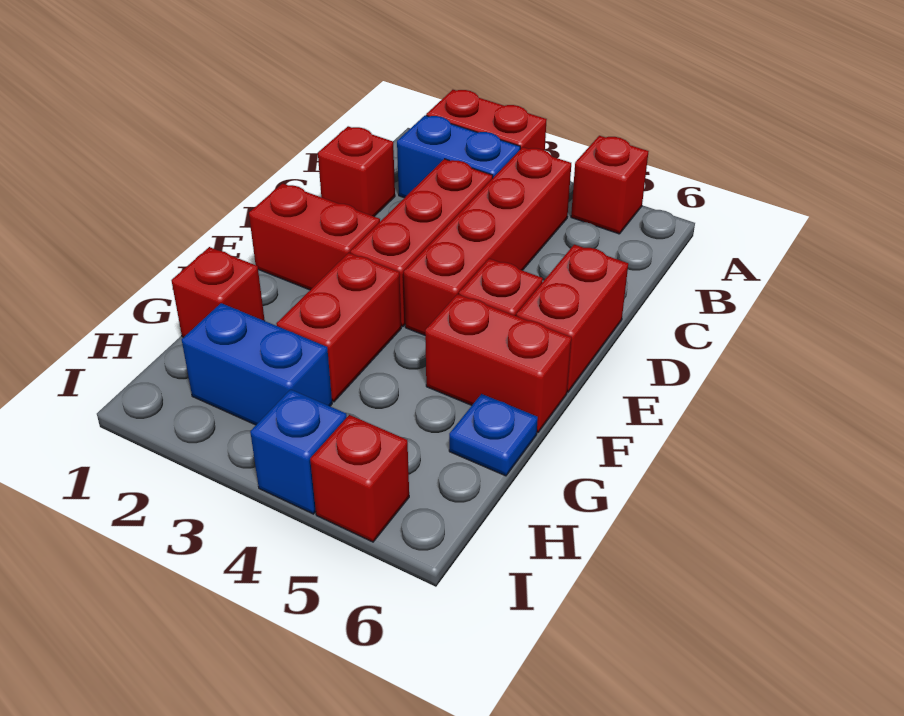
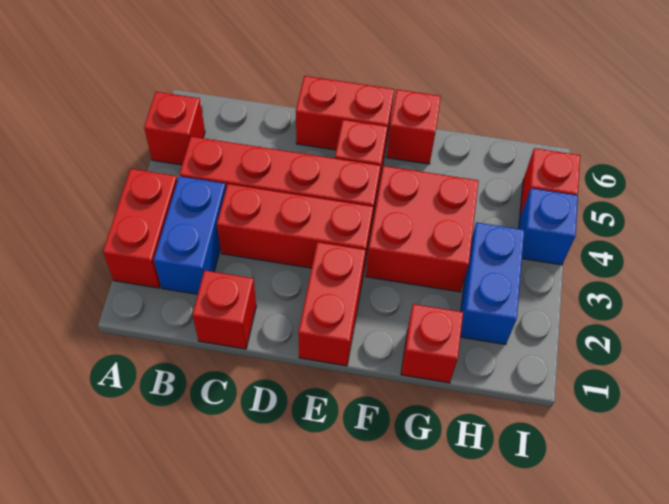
red brick F3:G3 level 1 -> red brick F3:G4 level 1
red brick F5:F6 level 1 -> red brick F6 level 1
blue plate G6 level 1 -> none

